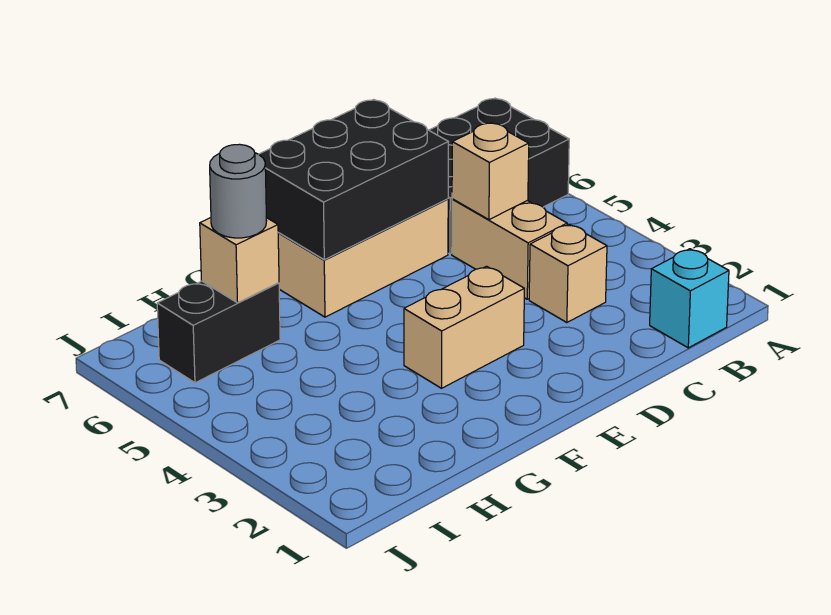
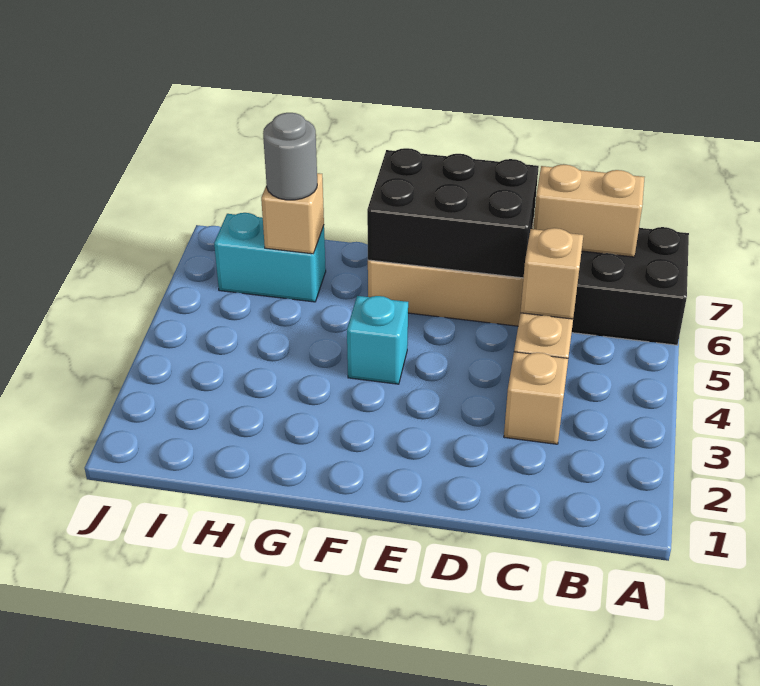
cyan brick B1 level 1 -> cyan brick F4 level 1
tan brick E3:F3 level 1 -> tan brick B7:C7 level 2
black brick H6:I6 level 1 -> cyan brick H6:I6 level 1

